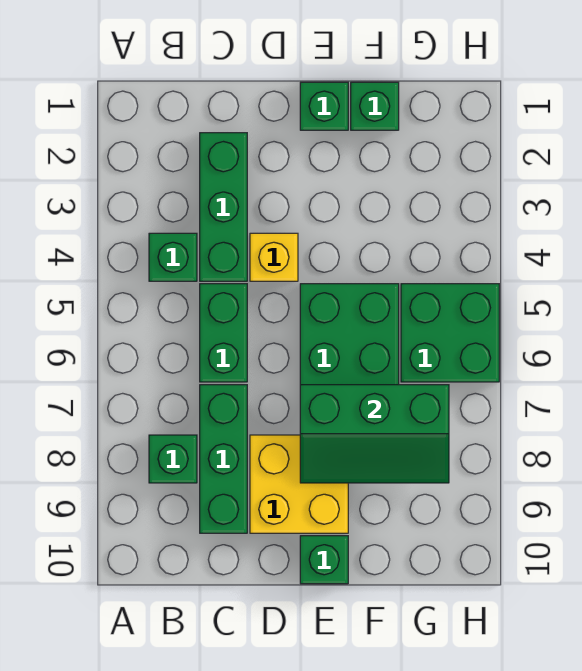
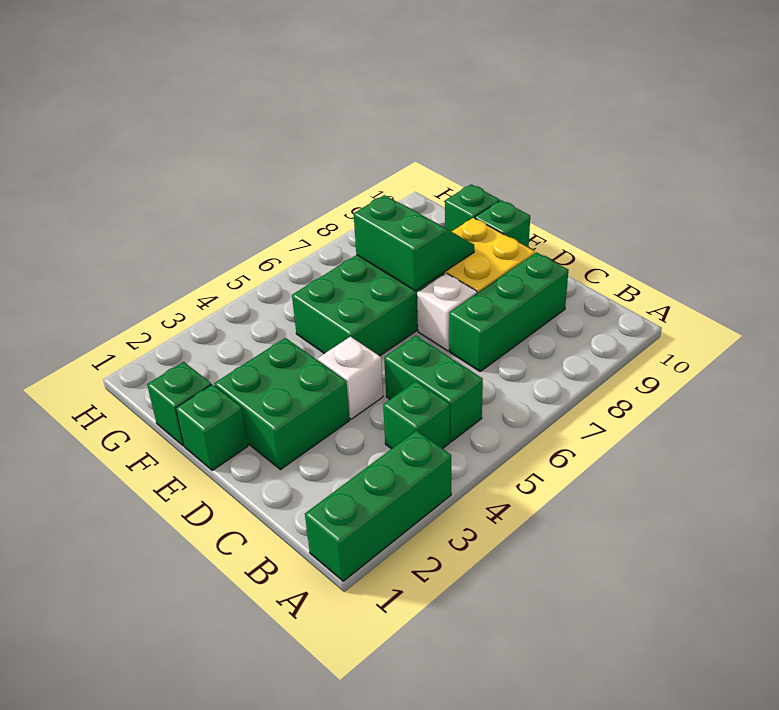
green brick B8 level 1 -> green brick F10 level 1
green brick C2:C4 level 1 -> green brick A1:A3 level 1
green brick C5:C6 level 1 -> green brick B5:C5 level 1
yellow brick D4 level 1 -> white brick D4 level 1
none -> white brick D7 level 1
green slope E7:G8 level 2 top 7 -> green slope E7:F8 level 2 top 7
green brick G5:H6 level 1 -> green brick D2:E3 level 1

